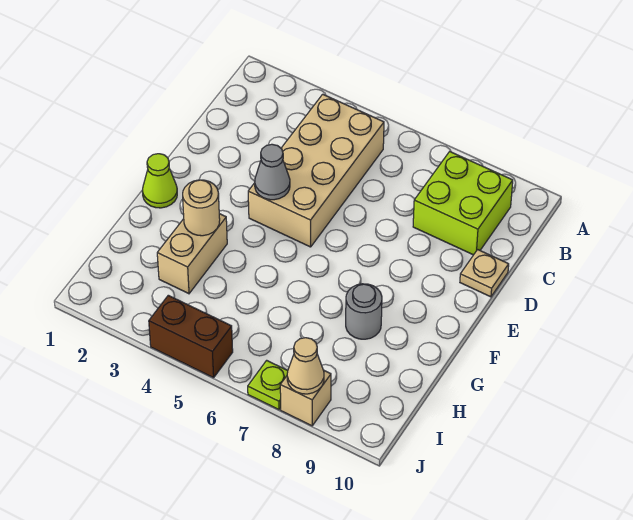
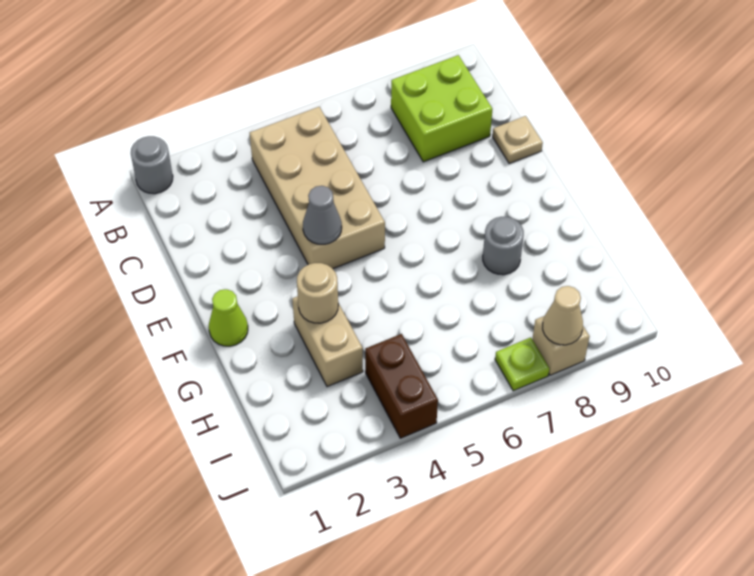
none -> grey round brick A1 level 1
brown brick J4:J5 level 1 -> brown brick I4:J4 level 1

